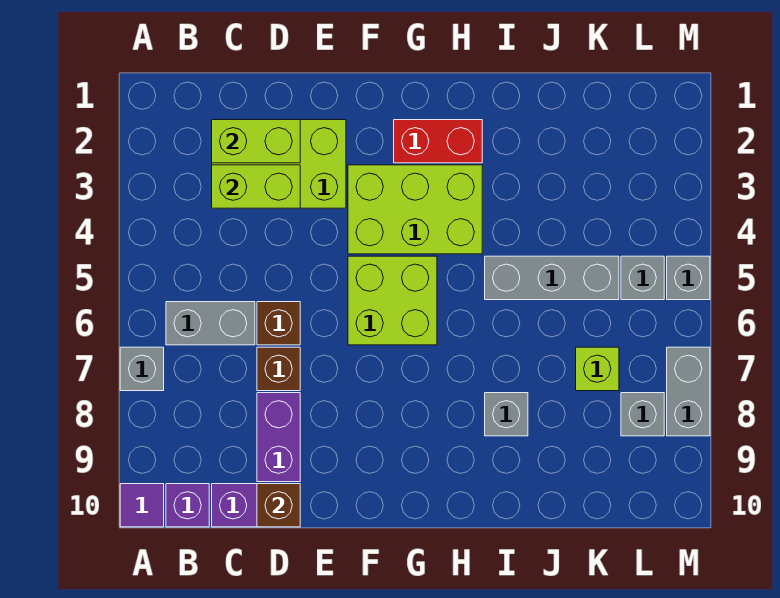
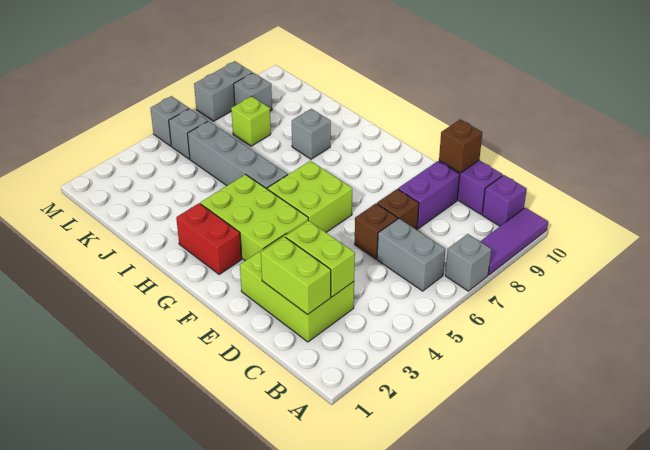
purple tile A10 level 1 -> purple tile A8:A10 level 1
grey brick I5:K5 level 1 -> grey brick H5:K5 level 1

